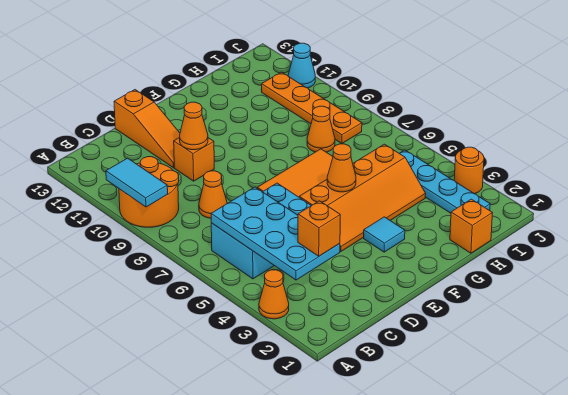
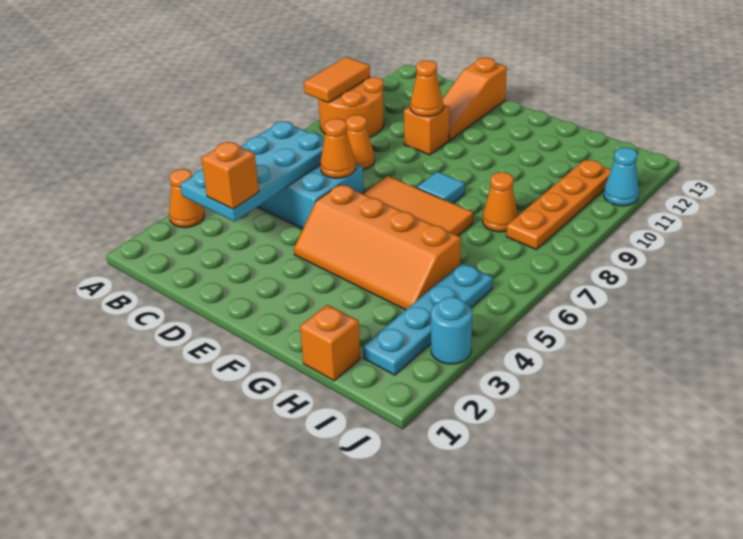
cyan tile A9:A10 level 2 -> orange tile A9:A10 level 2
cyan tile F3 level 1 -> cyan tile F8 level 1
orange cone F5 level 2 -> orange cone D6 level 2
orange round brick J3 level 1 -> cyan round brick J3 level 1

